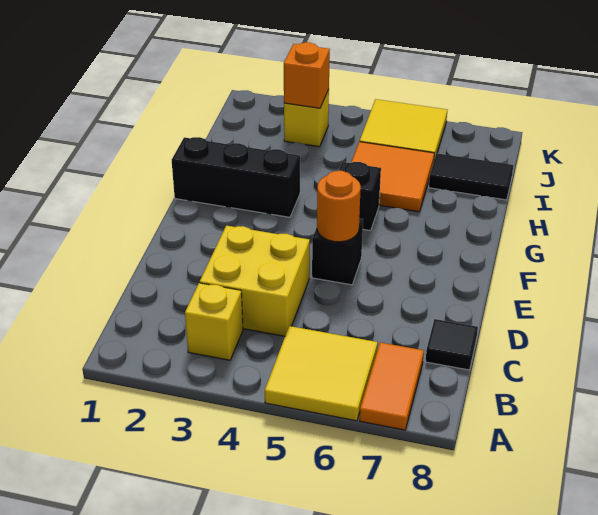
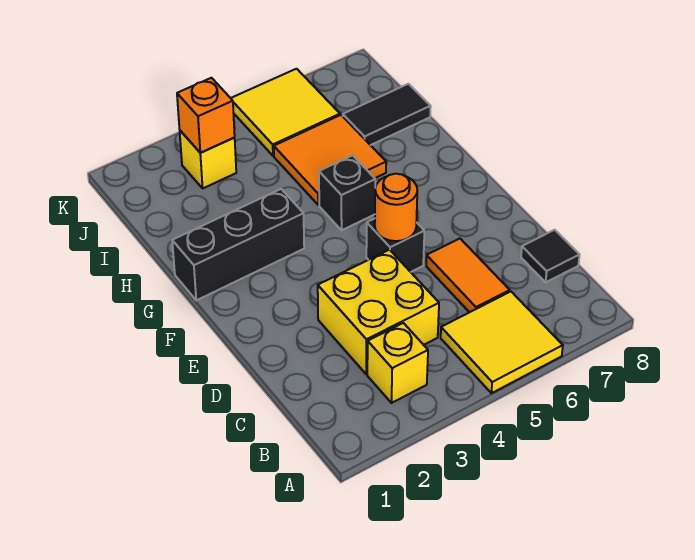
orange tile A7:B7 level 1 -> orange tile C6:D6 level 1

